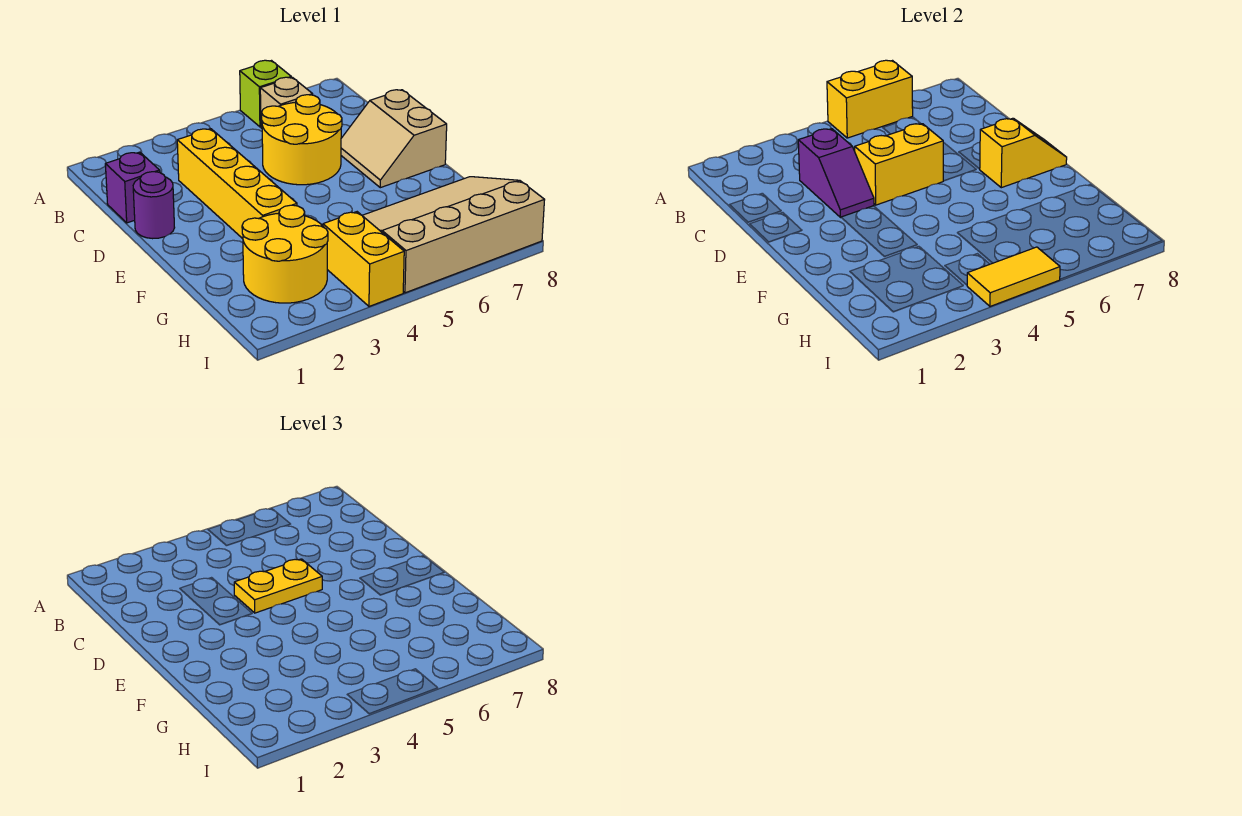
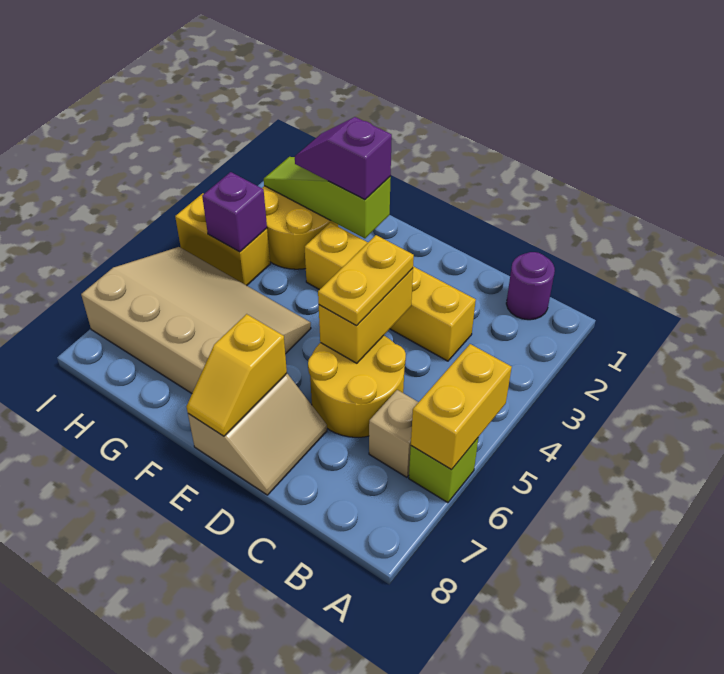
purple brick C1 level 1 -> purple brick H4 level 2
purple slope C3:D3 level 2 top C -> purple slope F2:G2 level 3 top F
purple round brick D1 level 1 -> purple round brick B1 level 1
tan slope D7:E8 level 1 top 8 -> tan slope D7:E8 level 1 top E
none -> lime slope F2:H2 level 2 top F
tan slope G5:I8 level 1 top I -> tan slope F5:I7 level 1 top 7
yellow tile I4:I5 level 2 -> none

